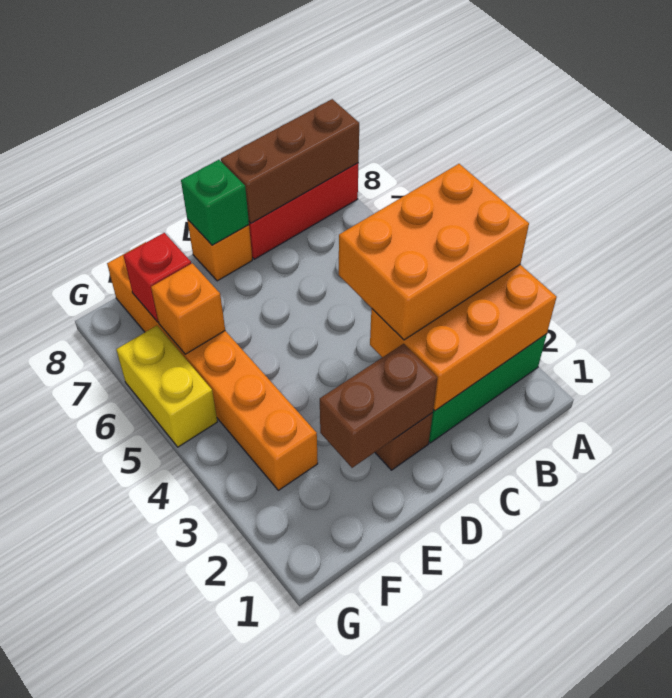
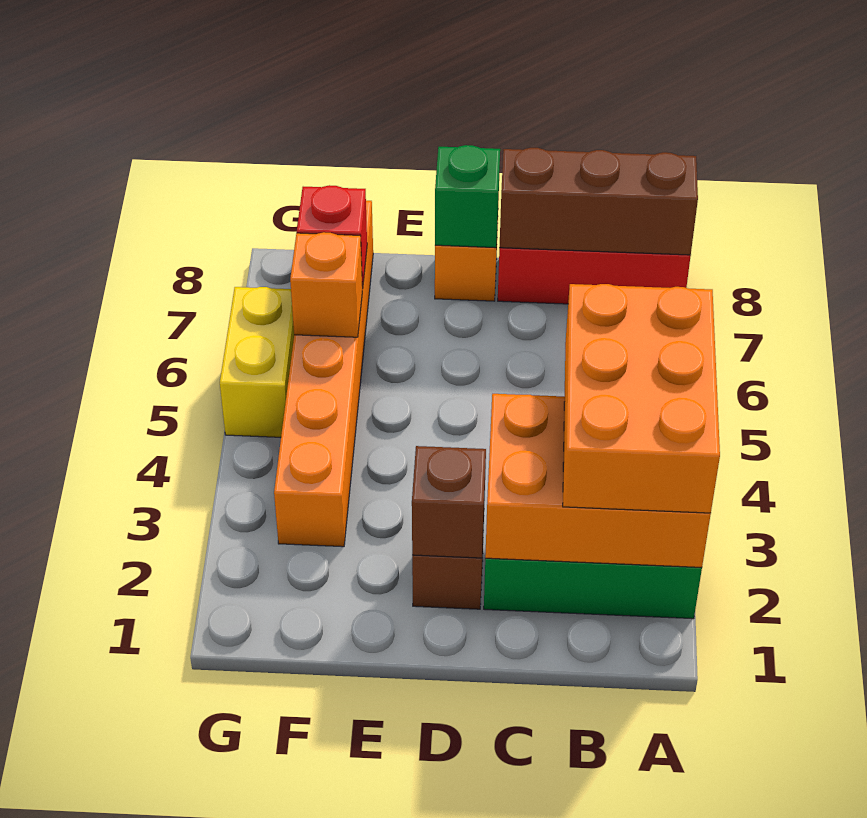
orange brick A3:C4 level 3 -> orange brick A2:B4 level 3
brown brick D2:E2 level 2 -> brown brick D2 level 2

